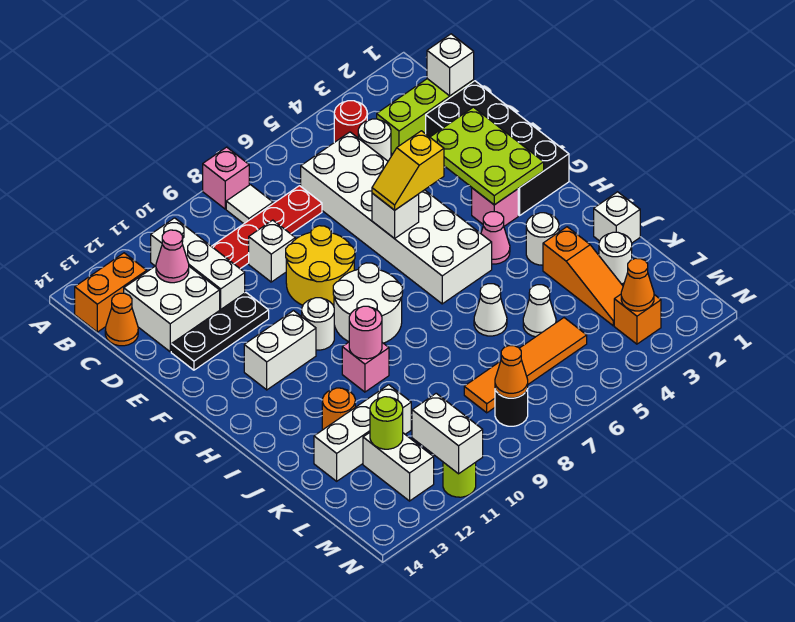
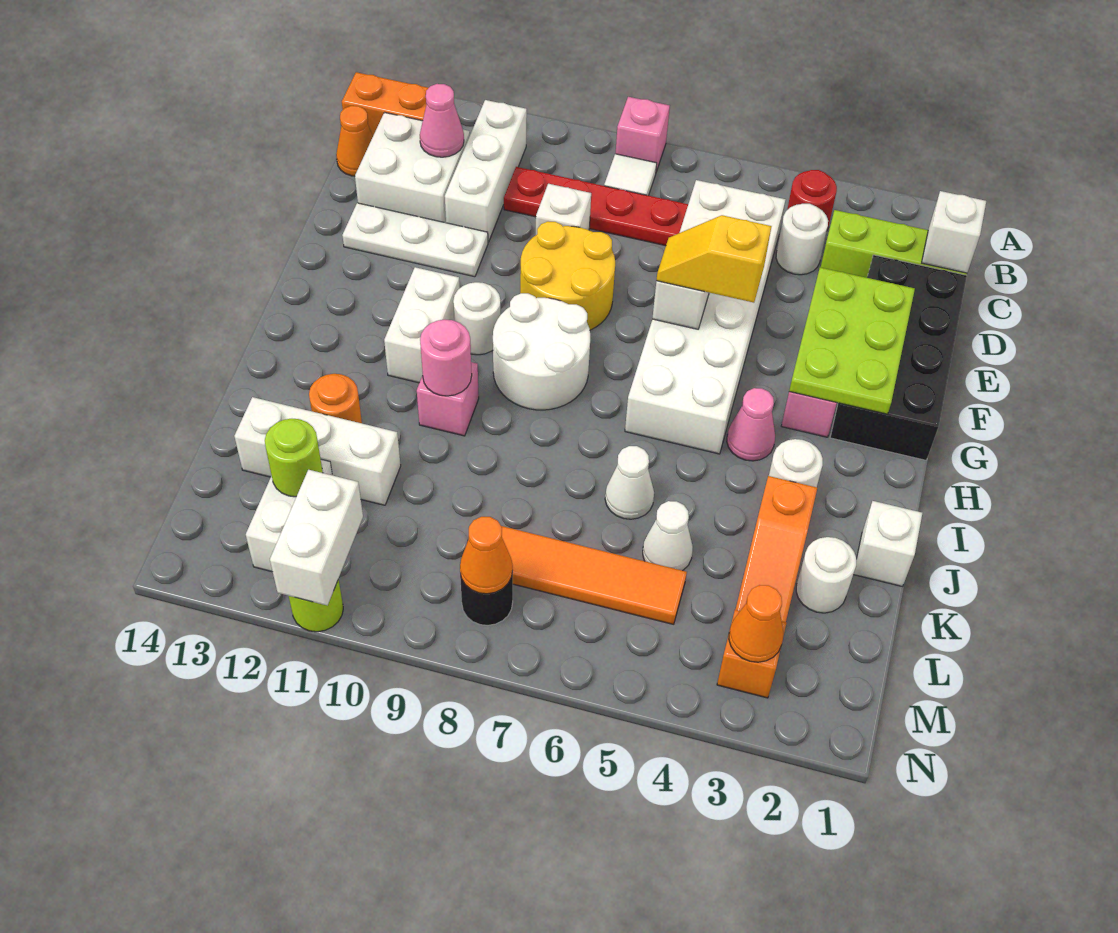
black plate E11:E13 level 1 -> white plate E11:E13 level 1
white brick G11:G12 level 1 -> white brick G11:H11 level 1

